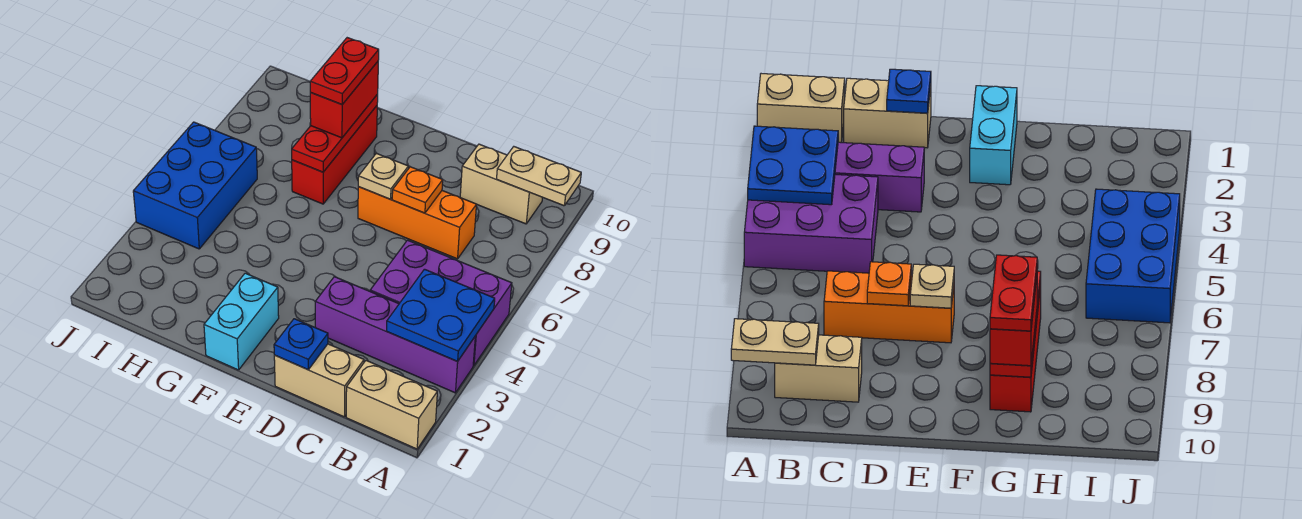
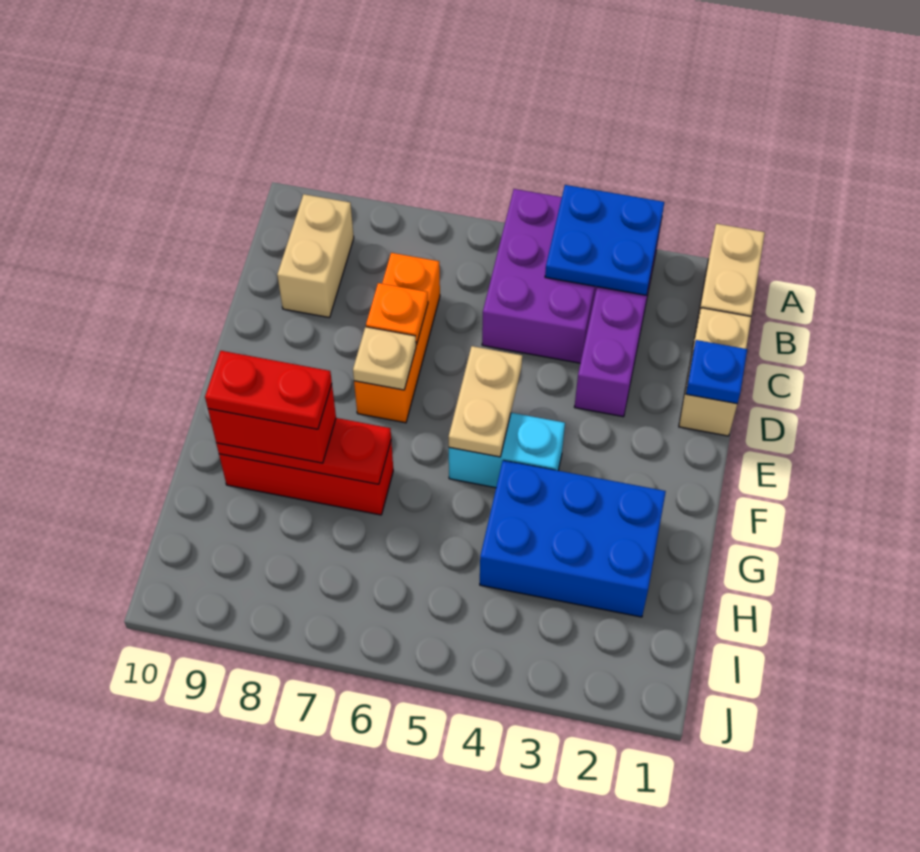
tan plate A9:B9 level 2 -> tan plate E5:F5 level 2
cyan brick F1:F2 level 1 -> cyan brick F4:F5 level 1
blue brick I4:J6 level 1 -> blue brick G2:H4 level 1

